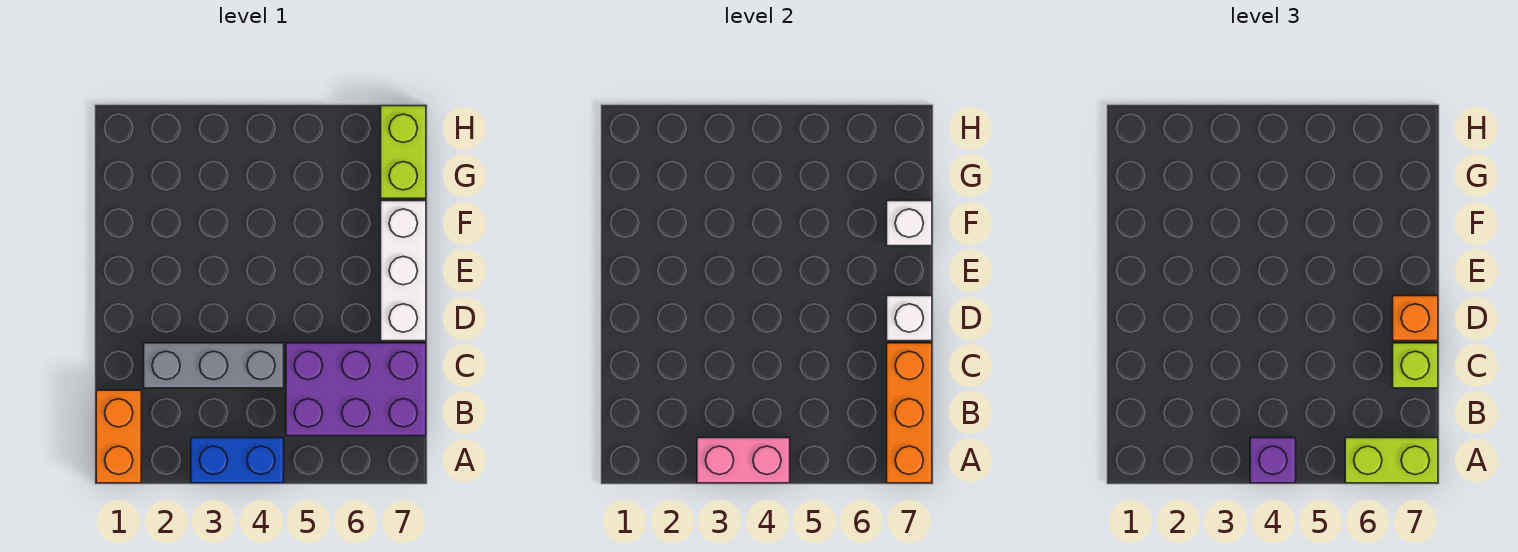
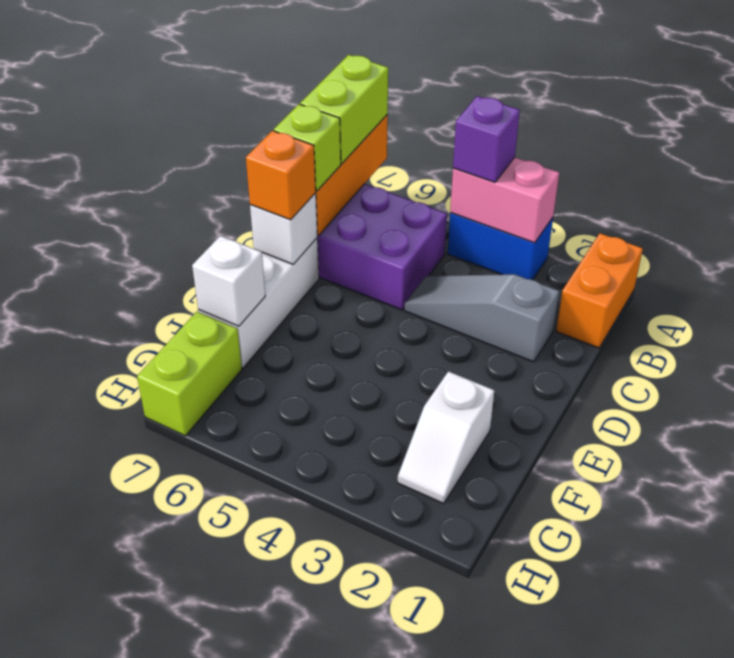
lime brick A6:A7 level 3 -> lime brick A7:B7 level 3
grey brick C2:C4 level 1 -> grey slope C2:C4 level 1 top 2
none -> white slope F2:G2 level 1 top F

